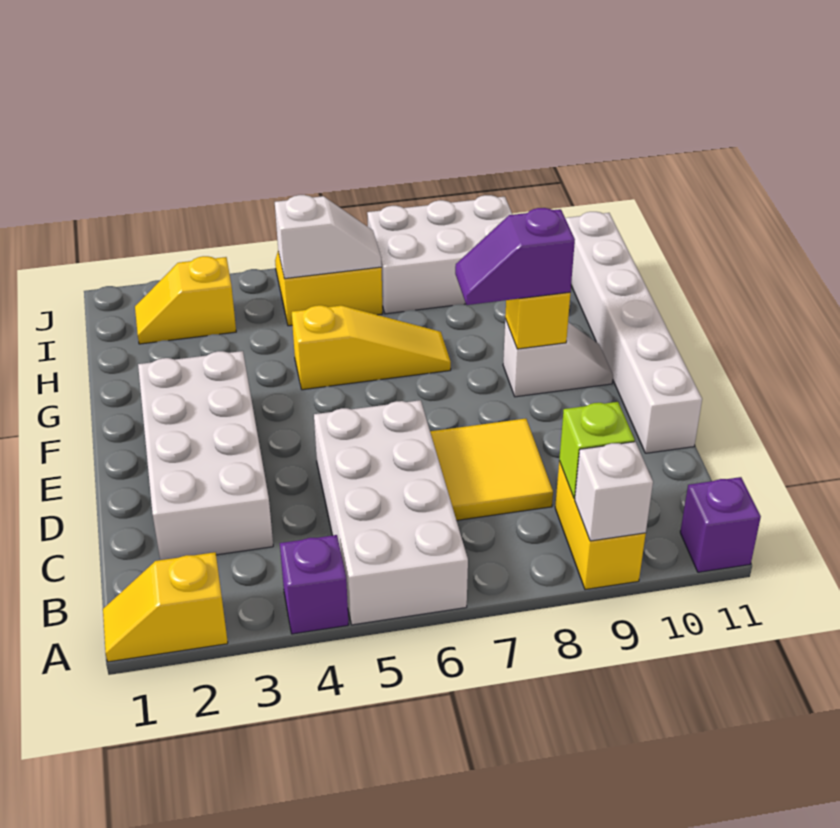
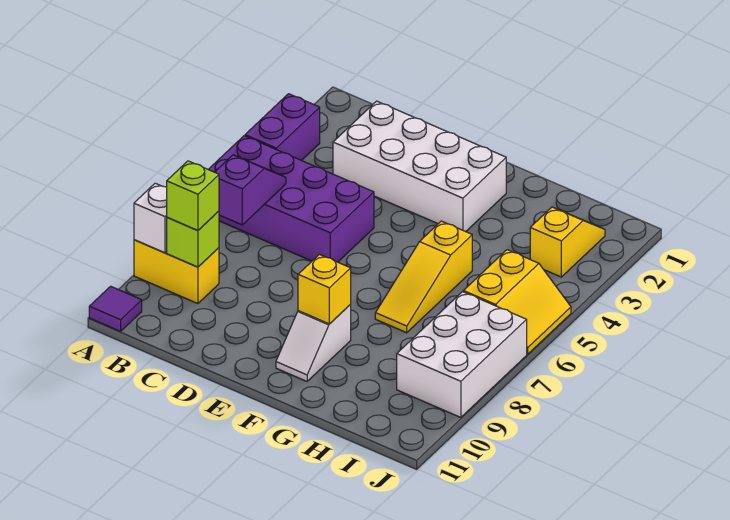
yellow slope A1:A2 level 1 top 2 -> none
purple brick A4 level 1 -> purple brick A3:A4 level 1
white brick A5:D6 level 1 -> purple brick A5:D6 level 1
purple brick A11 level 1 -> purple tile A11 level 1
none -> lime brick B9 level 3
yellow tile C7:D8 level 1 -> none
white brick D11:I11 level 1 -> none
purple slope F8:F9 level 3 top 9 -> purple slope B6:B7 level 2 top 7
white slope I5:I6 level 2 top 5 -> none

